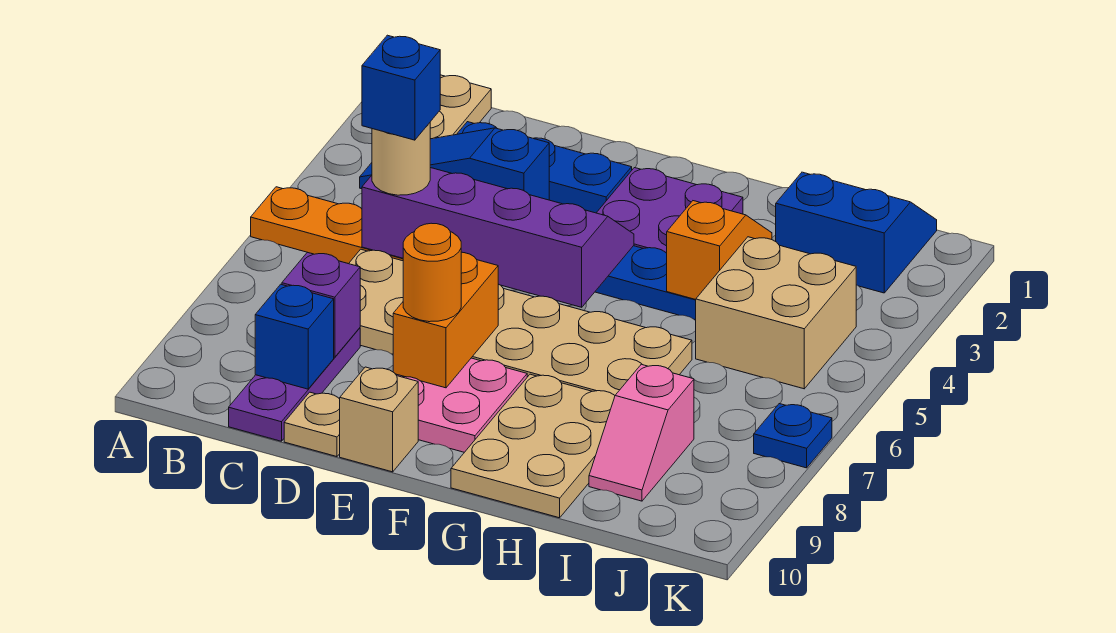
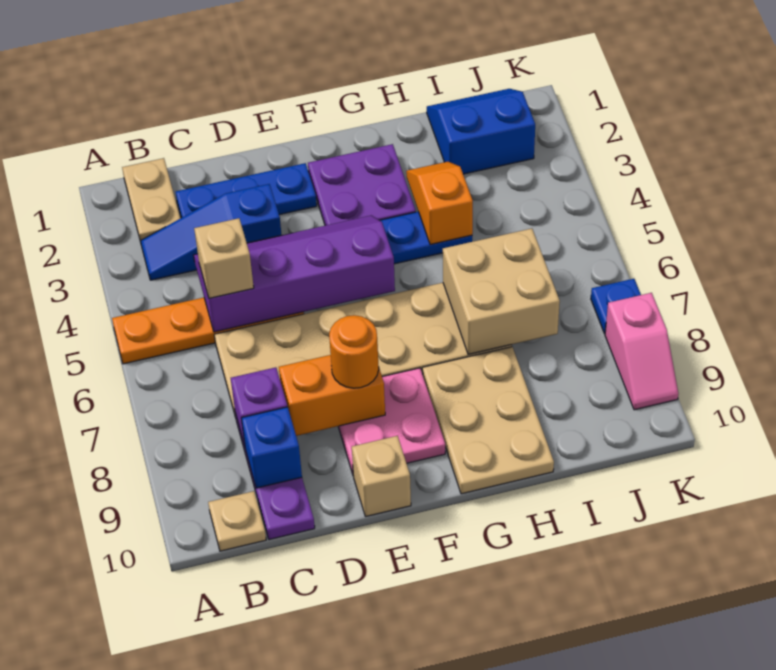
tan round brick C5 level 3 -> tan brick C5 level 3
blue brick C5 level 4 -> none
tan plate D10 level 1 -> tan plate B10 level 1
orange brick E7:E8 level 2 -> orange brick D8:E8 level 2
tan brick I4:J5 level 1 -> tan brick H6:I7 level 2
pink slope I8:I9 level 1 top 8 -> pink slope K8:K9 level 1 top 8

